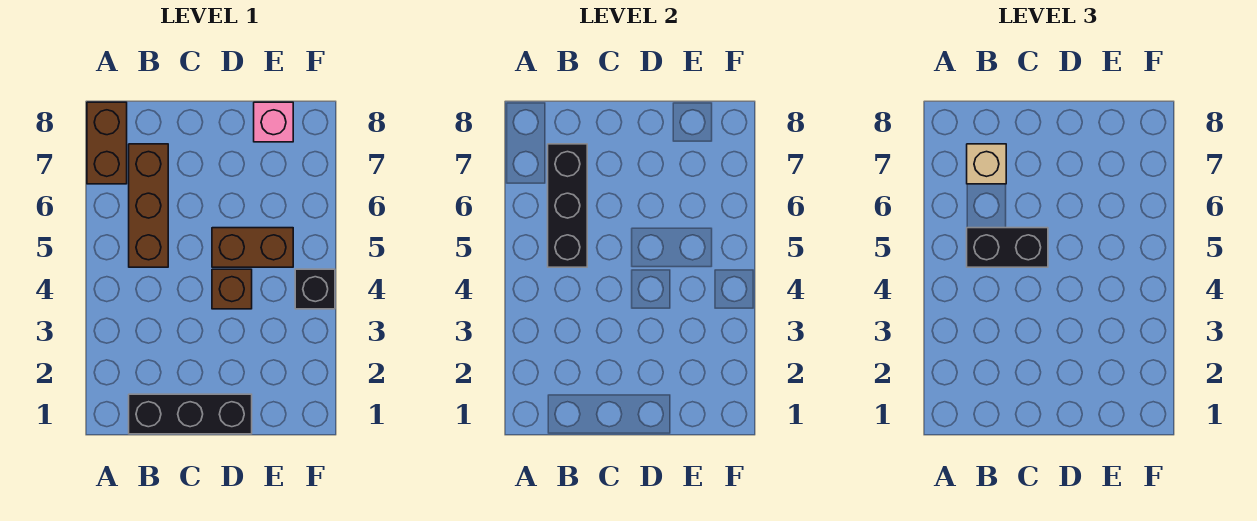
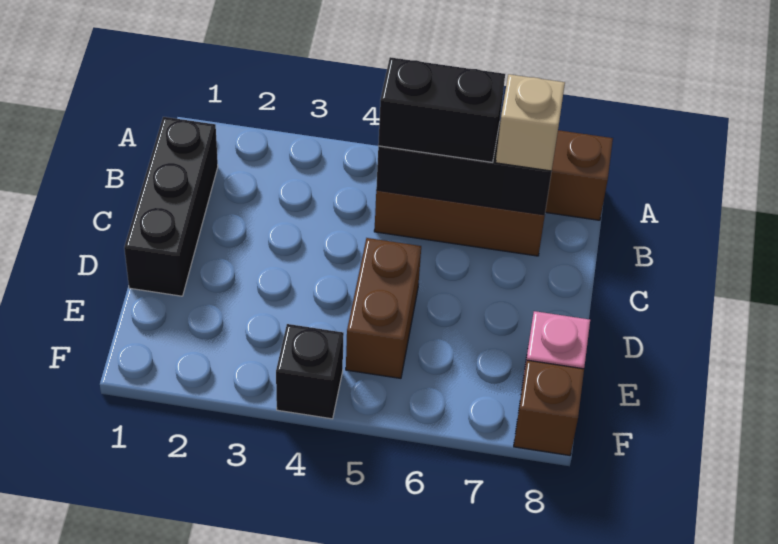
black brick B5:C5 level 3 -> black brick B5:B6 level 3
brown brick D4 level 1 -> brown brick F8 level 1

